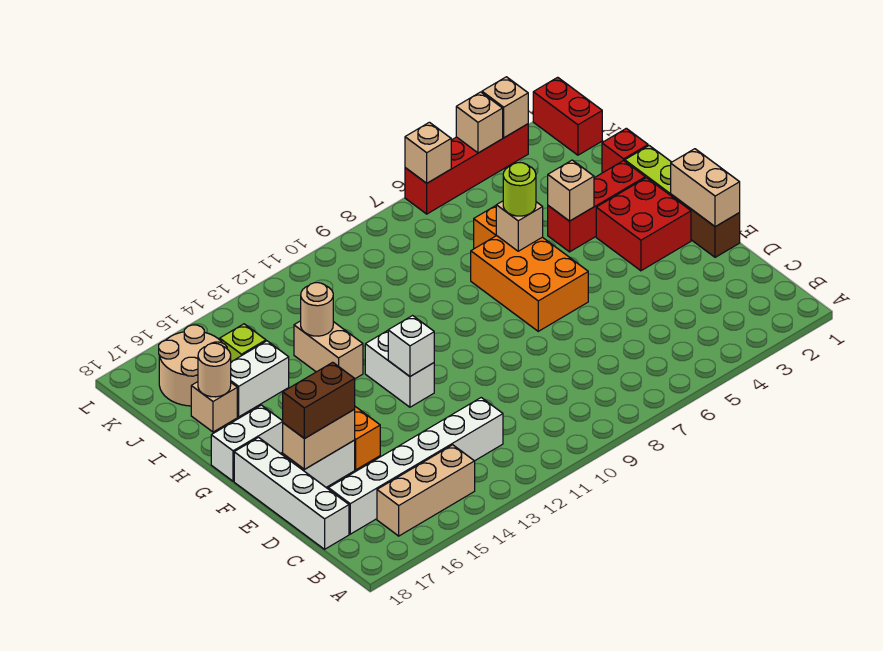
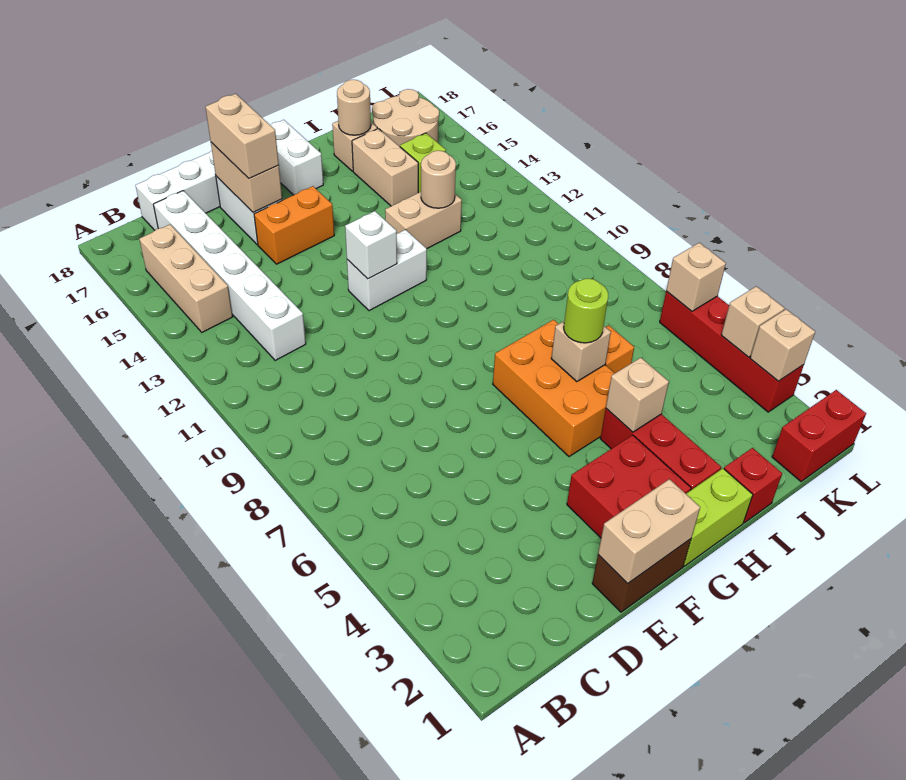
brown brick E16:E17 level 3 -> tan brick E16:E17 level 3
orange brick F6:H7 level 1 -> orange brick G5:H7 level 1
white brick I15:I16 level 1 -> tan brick I15:I16 level 1

